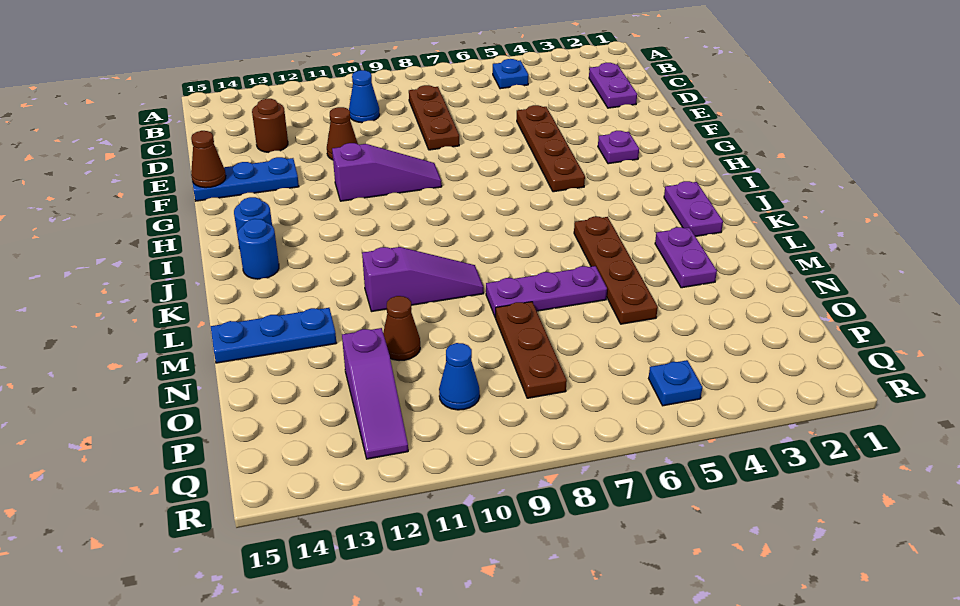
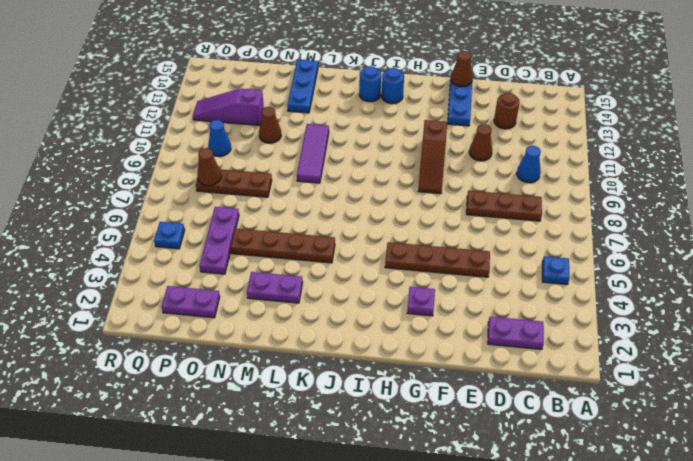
purple slope G9:G11 level 1 top 11 -> brown slope G9:G11 level 1 top 11
purple plate J2:K2 level 1 -> purple plate O2:P2 level 1
purple slope L9:L11 level 1 top 11 -> purple tile L9:L11 level 1
purple plate M6:M8 level 1 -> purple plate O4:O6 level 1
none -> brown cone P8 level 2

